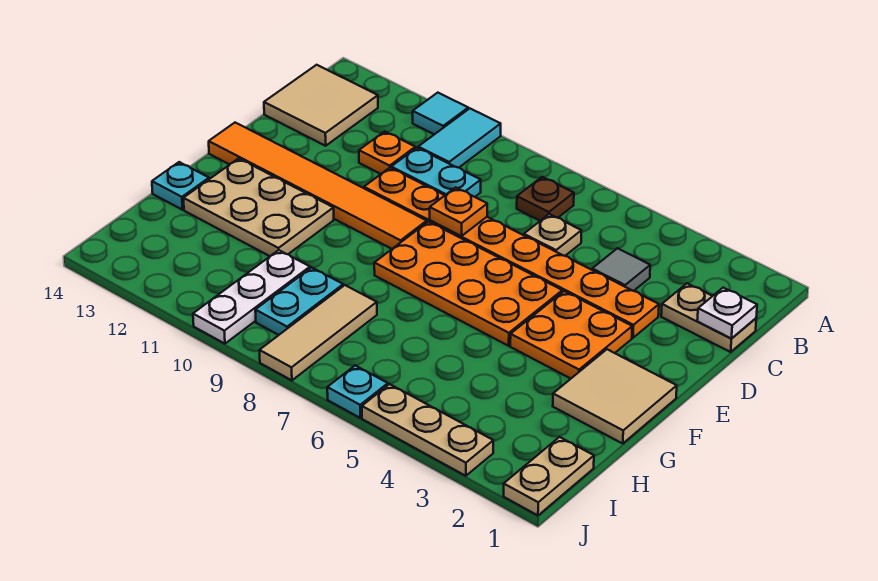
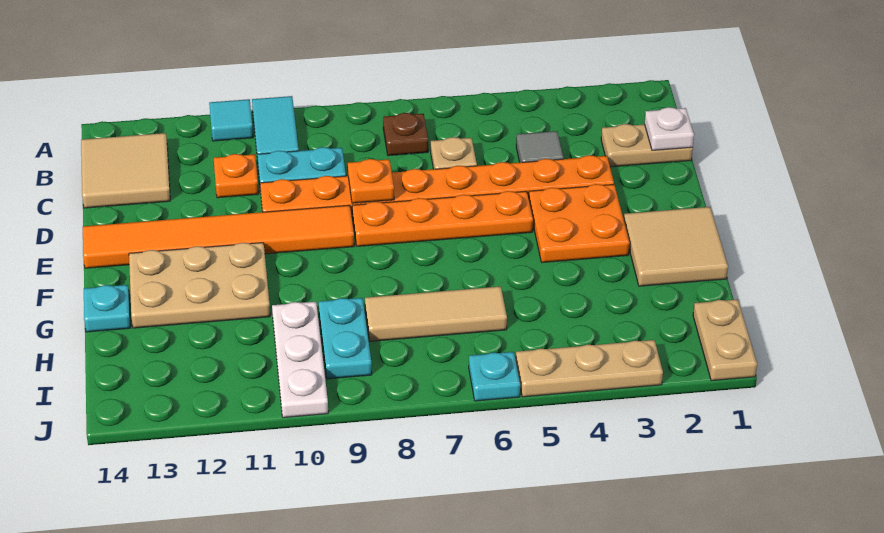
orange plate E5:F8 level 1 -> orange plate E5:E8 level 1
tan tile H8:J8 level 1 -> tan tile H6:H8 level 1

